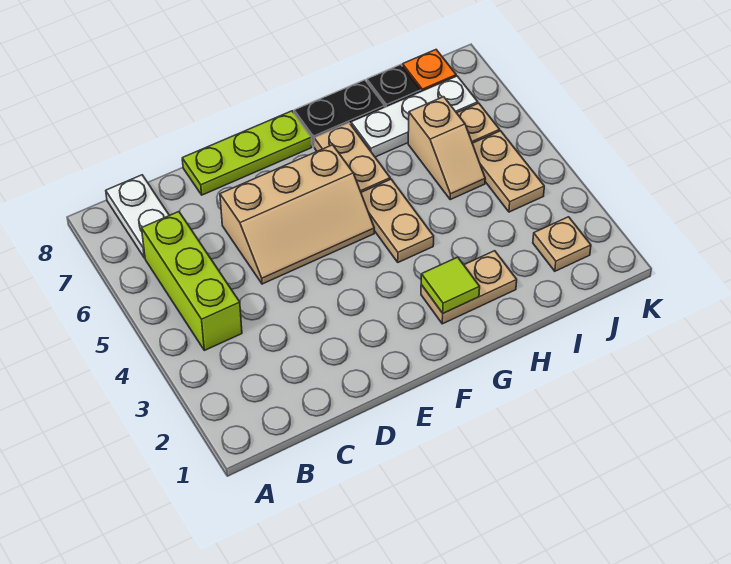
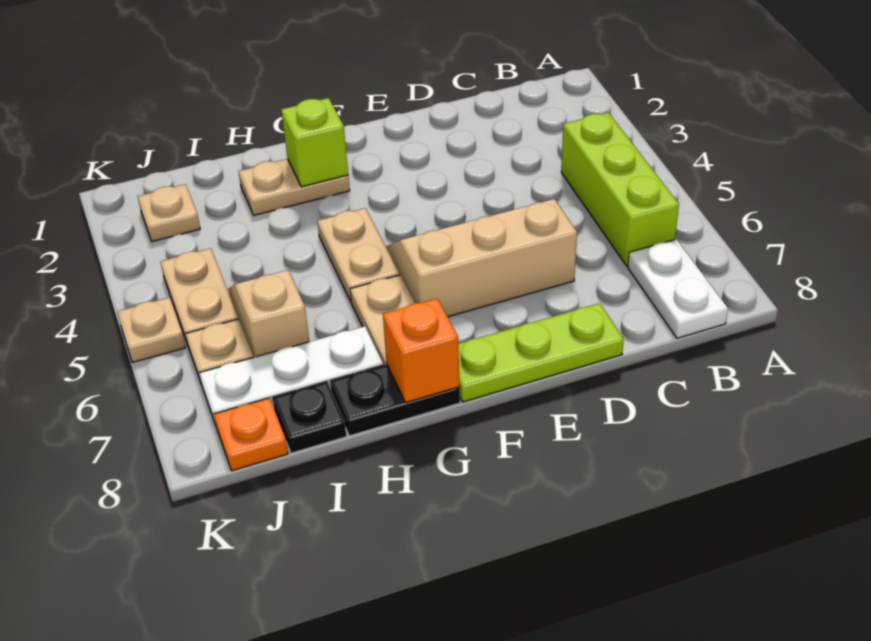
lime tile G2 level 2 -> lime brick G2 level 2
none -> orange brick G8 level 2
none -> tan plate K5 level 1

